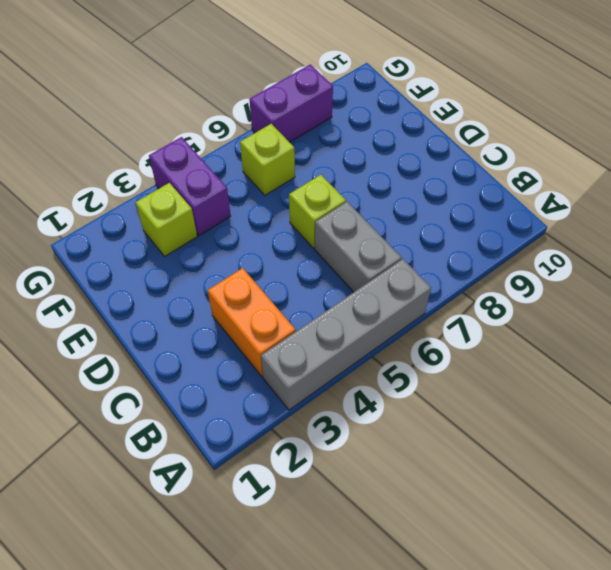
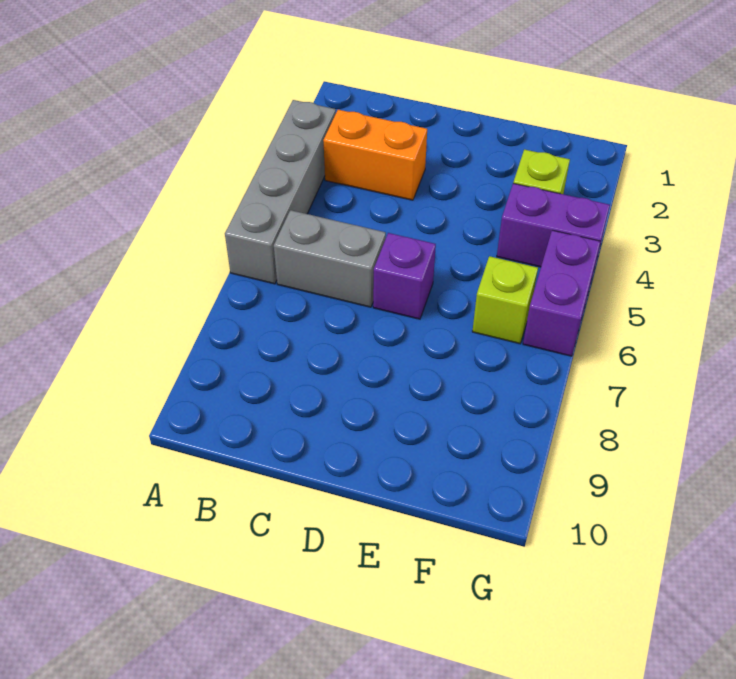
lime brick D6 level 1 -> purple brick D6 level 1
purple brick G7:G8 level 1 -> purple brick G5:G6 level 1

